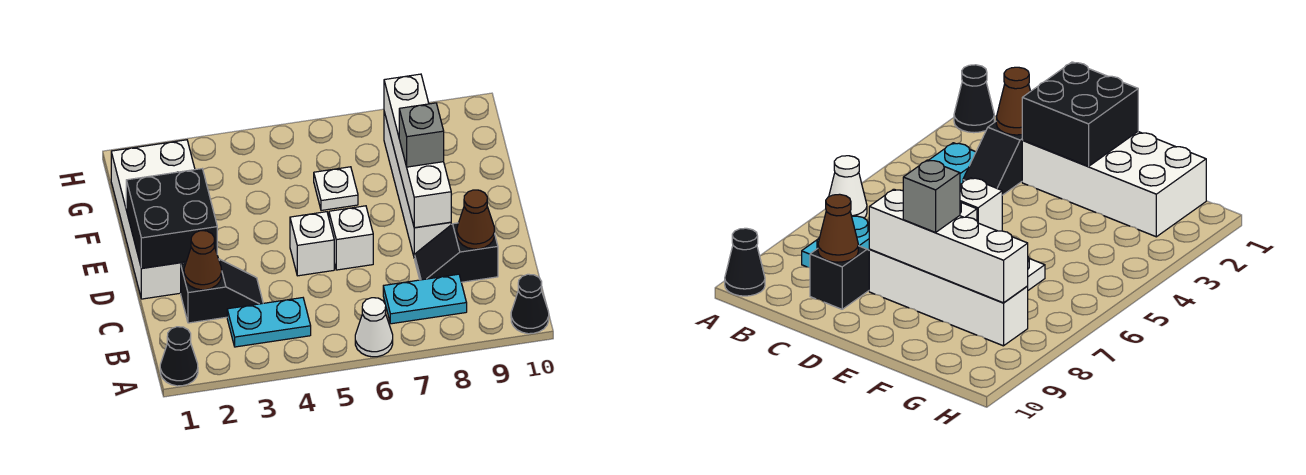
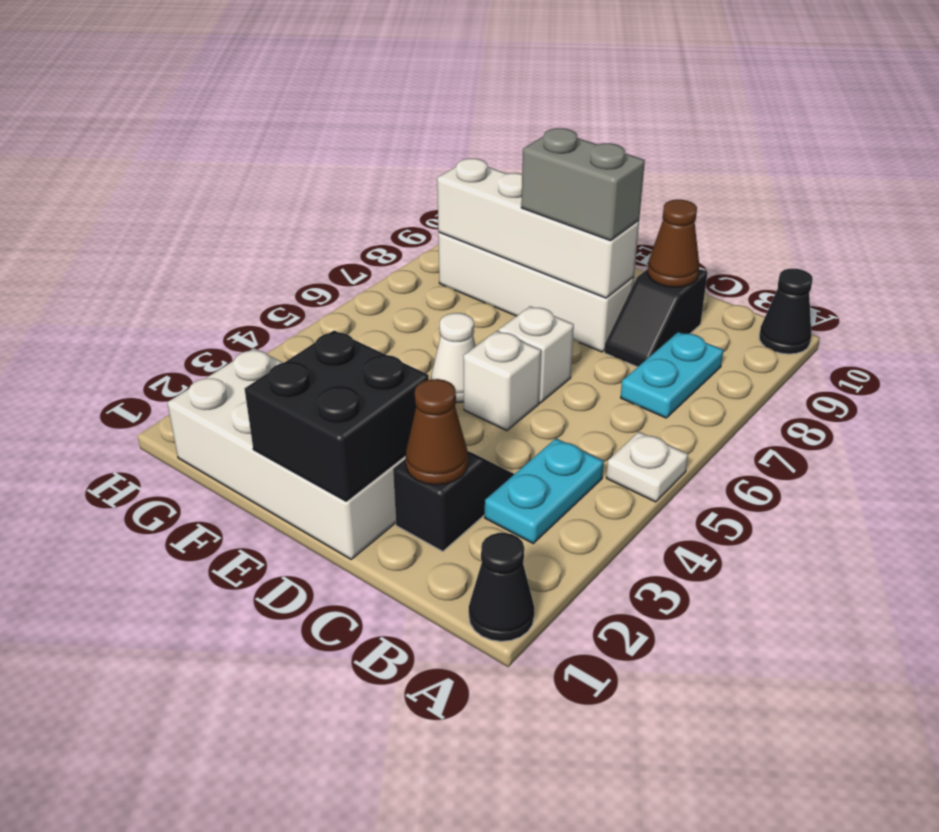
white cone A6 level 1 -> white cone E5 level 1
grey brick E8 level 3 -> grey brick D8:E8 level 3
white plate F6 level 1 -> white plate A5 level 1

